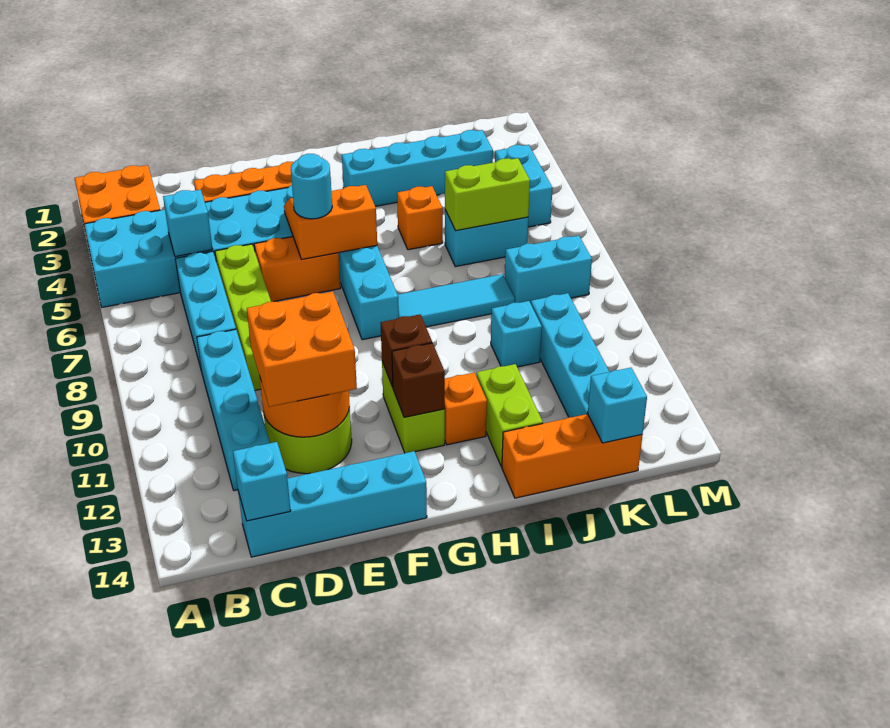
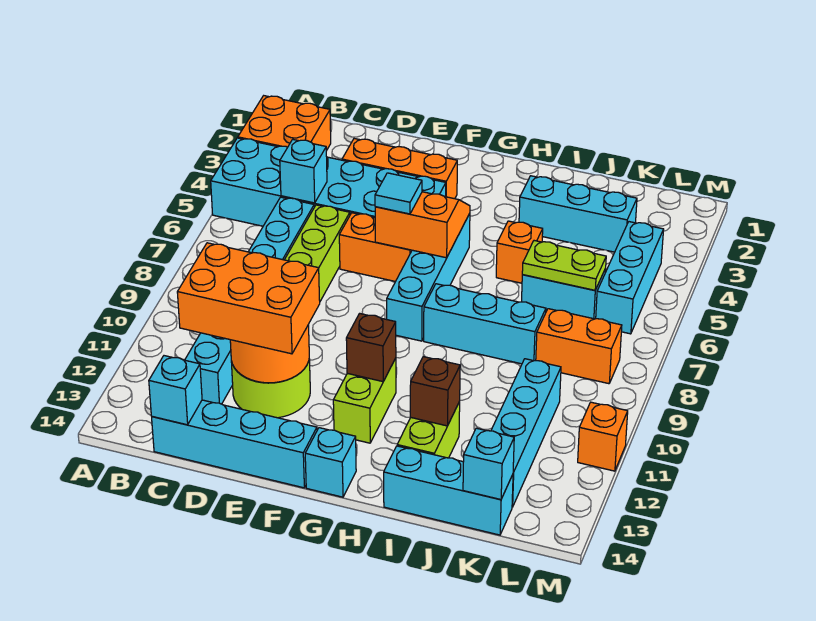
orange brick D11:E12 level 3 -> orange brick C11:E12 level 3
cyan round brick F6 level 3 -> cyan tile F6 level 3
brown brick G12 level 2 -> brown brick I12 level 2
cyan brick H3:K3 level 1 -> cyan brick I3:K3 level 1
cyan tile H8:J8 level 1 -> cyan brick H8:J8 level 1
orange brick H12 level 1 -> orange brick M11 level 1
orange brick I14:K14 level 1 -> cyan brick I14:K14 level 1
lime brick J6:K6 level 2 -> lime plate J6:K6 level 2
cyan brick J10 level 1 -> cyan brick G14 level 1
cyan brick K8:L8 level 1 -> orange brick K8:L8 level 1
cyan brick L4:L5 level 1 -> cyan brick L4:L6 level 1

